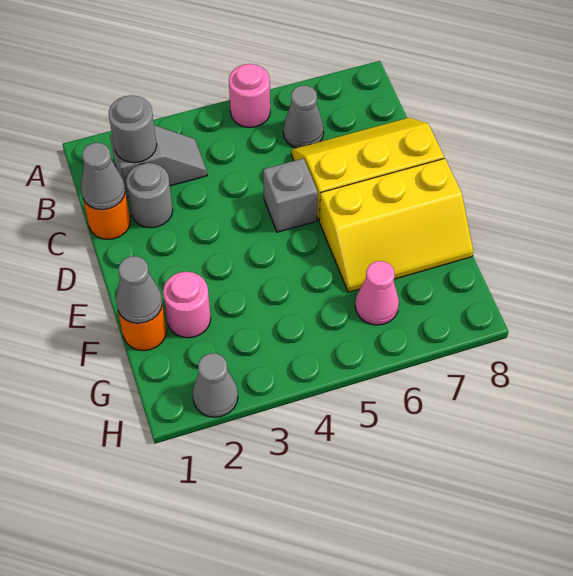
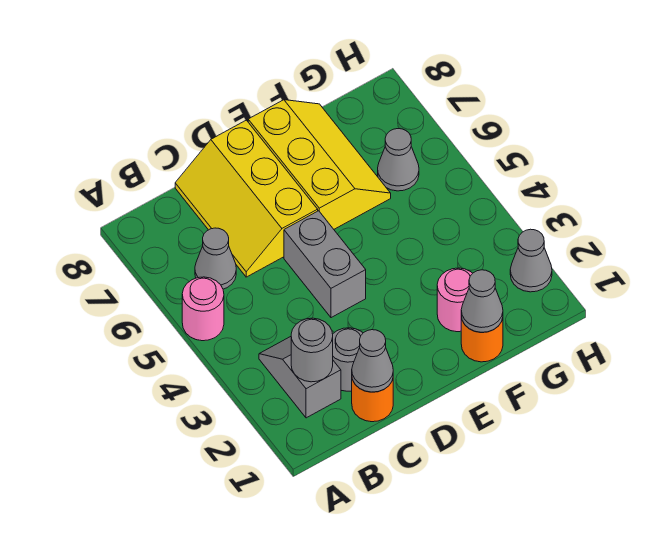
grey brick D5 level 1 -> grey brick D4:D5 level 1
pink cone G6 level 1 -> grey cone G6 level 1

